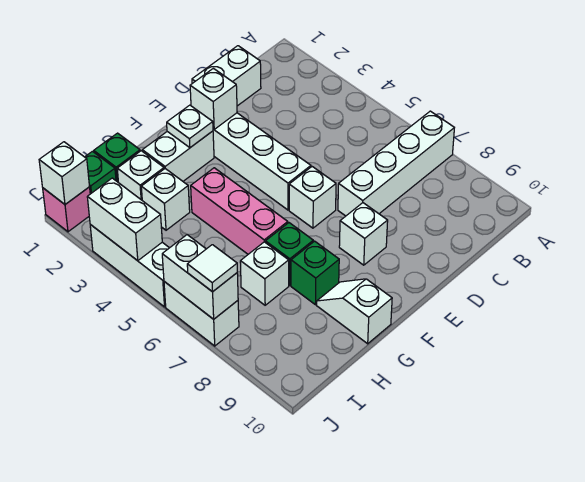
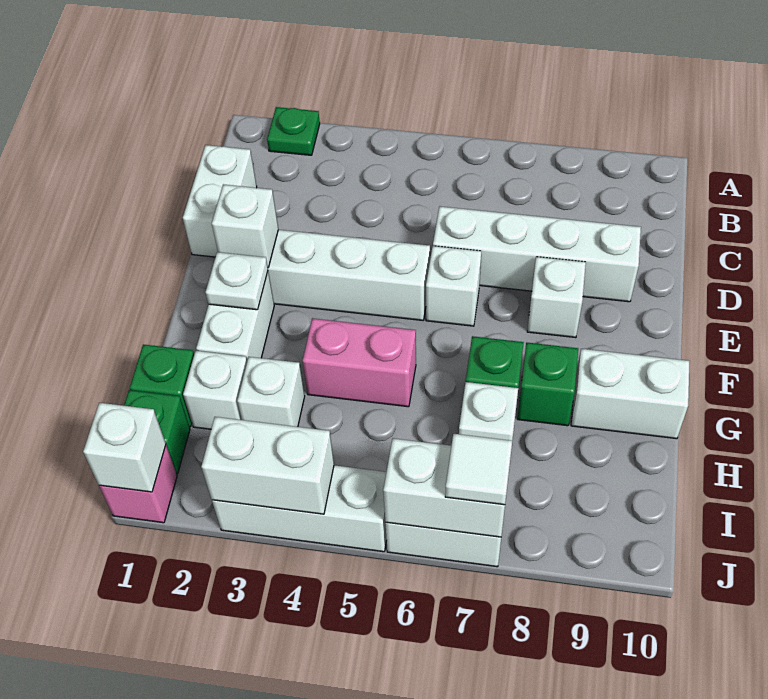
none -> green plate A2 level 1
white brick A7:D7 level 1 -> white brick D6:D9 level 1
pink brick G4:G6 level 1 -> pink brick G4:G5 level 1
white slope G9:G10 level 1 top 10 -> white brick G9:G10 level 1

